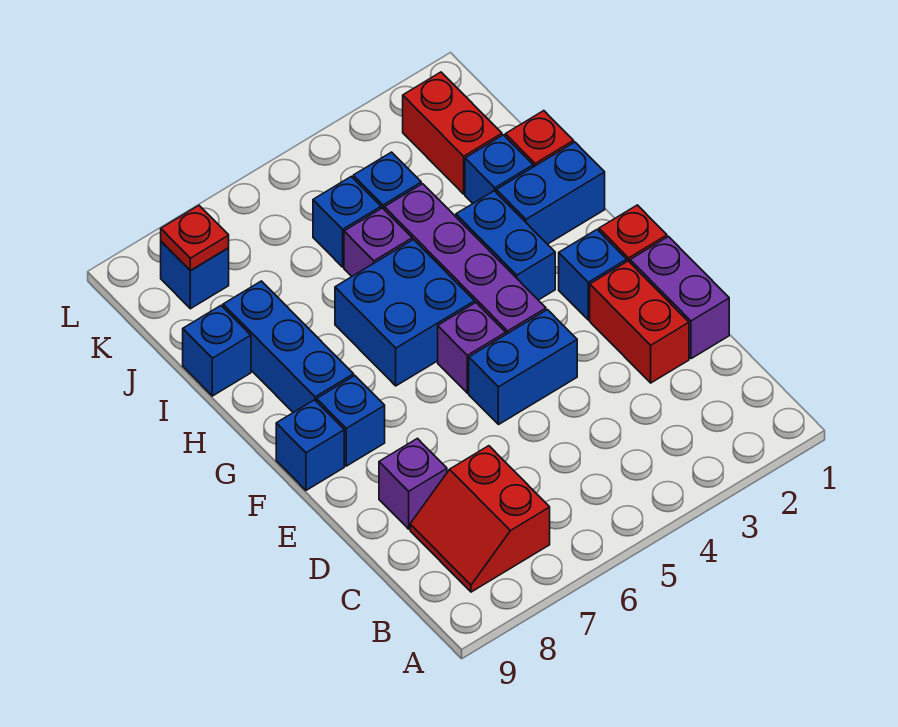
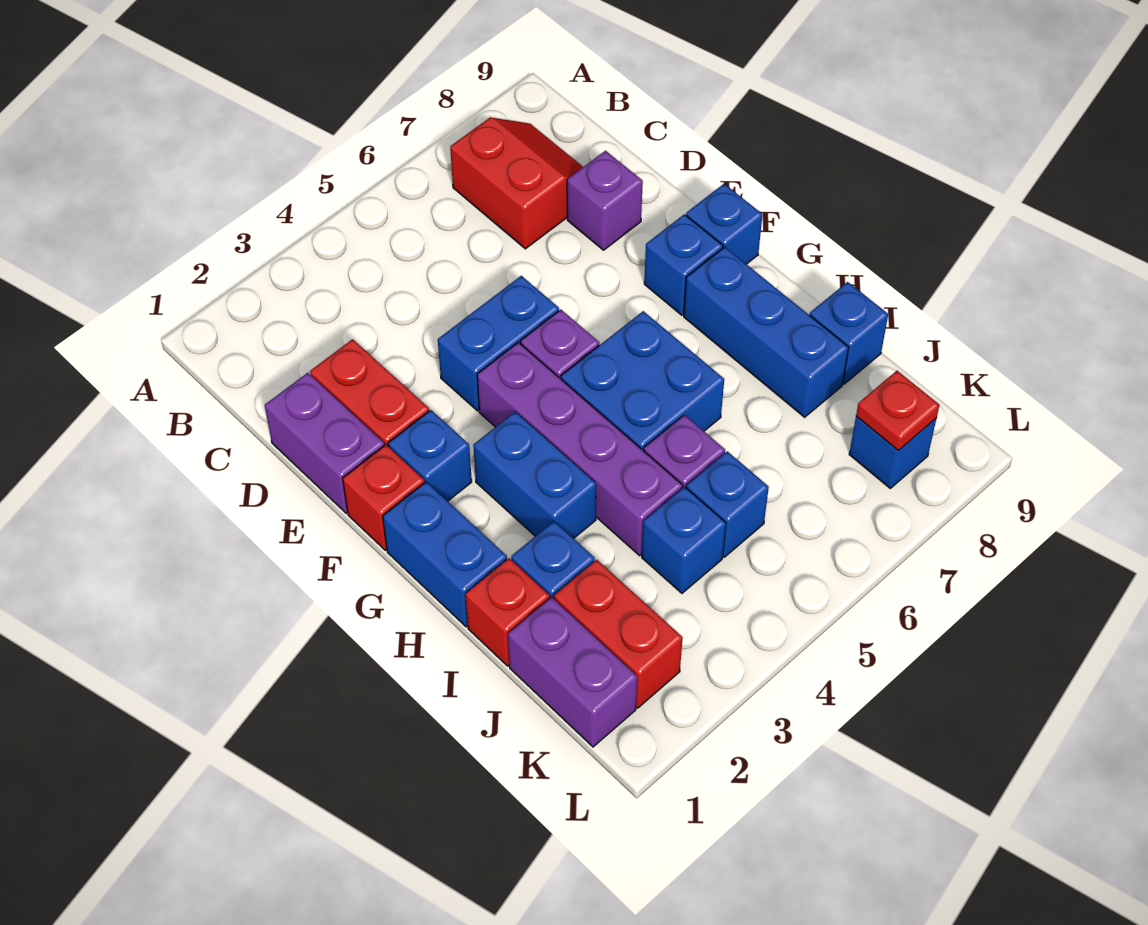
blue brick H1:H2 level 1 -> blue brick G1:H1 level 1
none -> purple brick J1:K1 level 1

